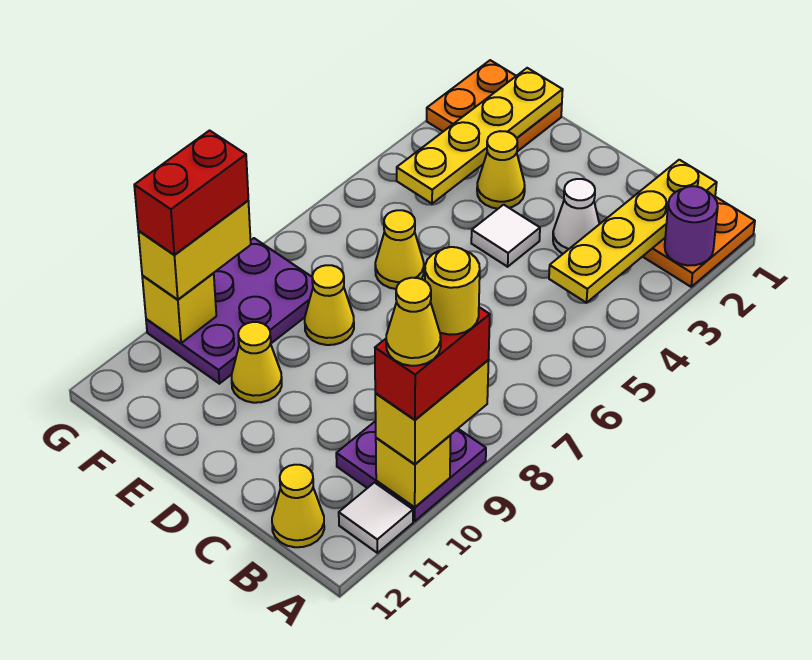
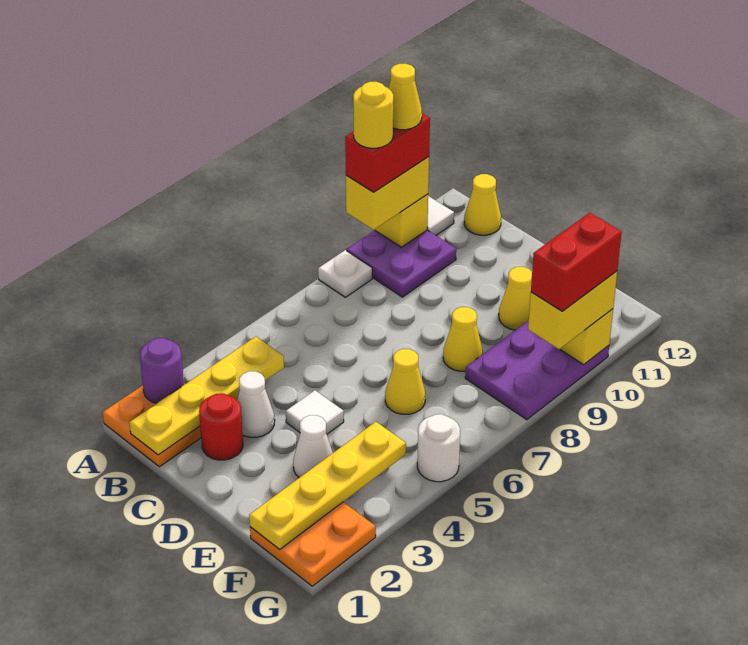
none -> white plate A8 level 1
none -> red round brick C2 level 1
yellow cone E3 level 1 -> white cone E3 level 1
none -> white round brick G5 level 1

